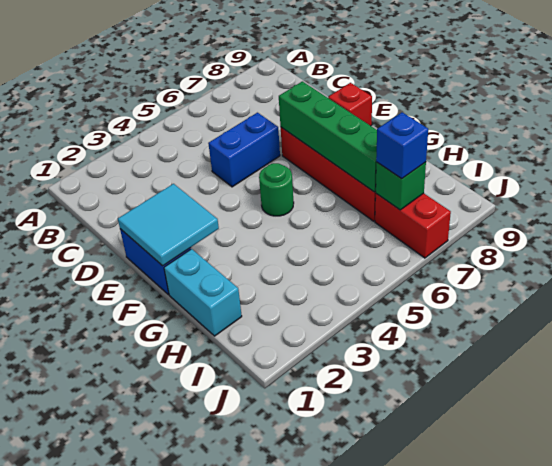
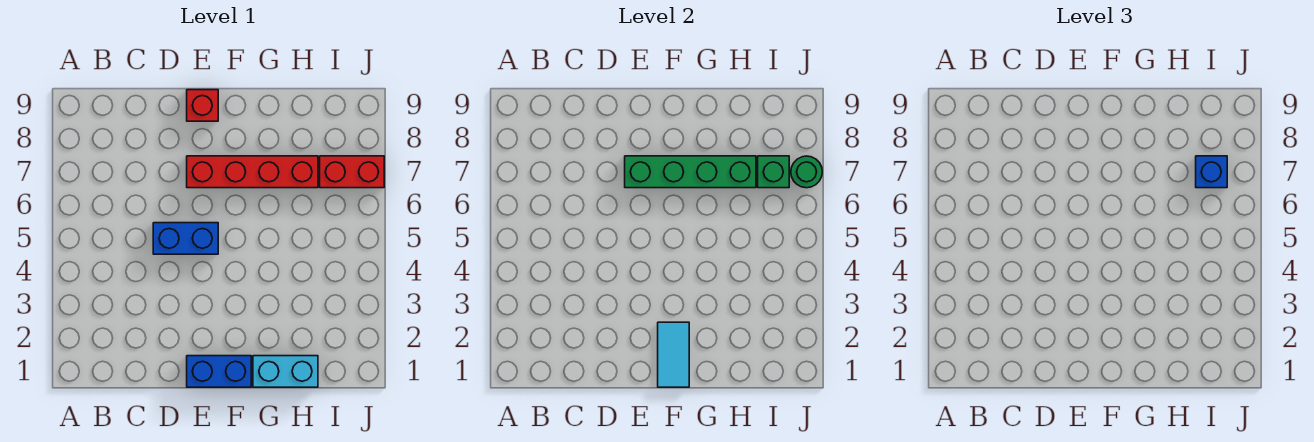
blue brick D5:D6 level 1 -> blue brick D5:E5 level 1
cyan tile E1:F2 level 2 -> cyan tile F1:F2 level 2
green round brick F5 level 1 -> green round brick J7 level 2

